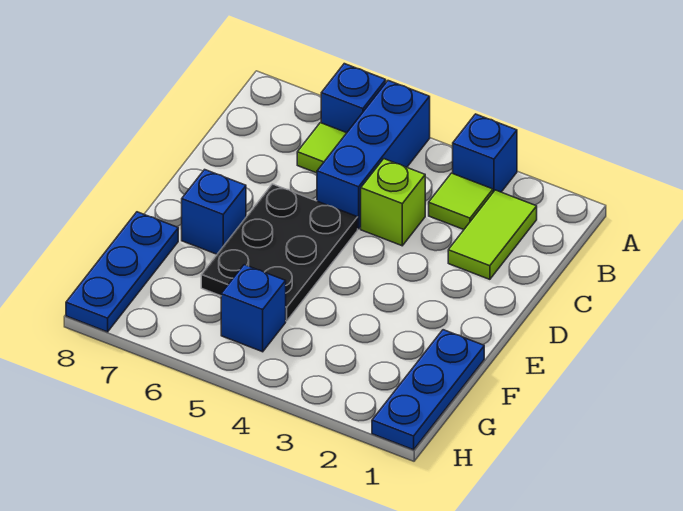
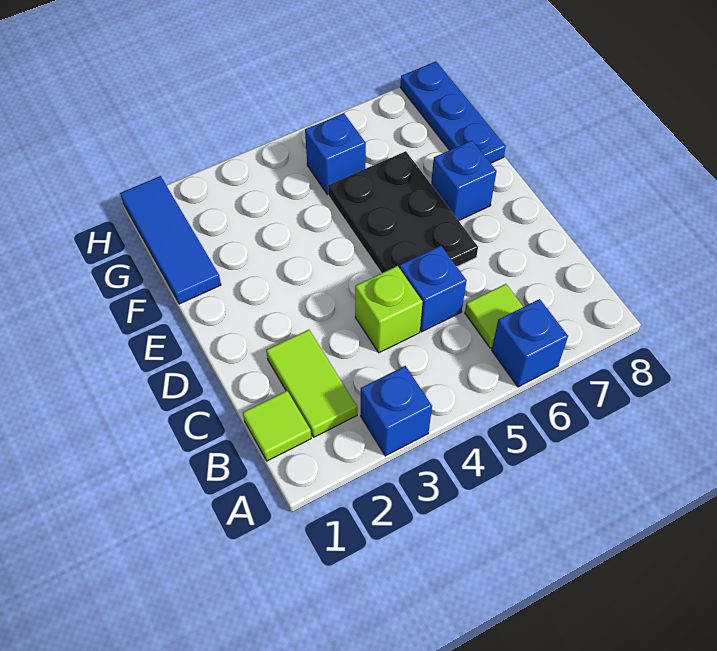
blue brick A5:C5 level 1 -> blue brick C5 level 1
lime tile B3 level 1 -> lime tile B1 level 1
blue plate F1:H1 level 1 -> blue tile F1:H1 level 1

